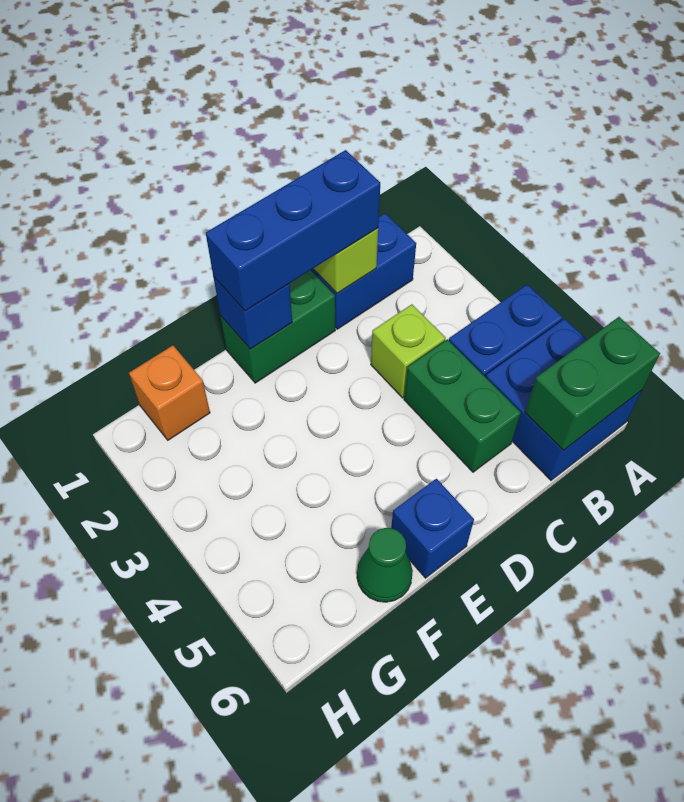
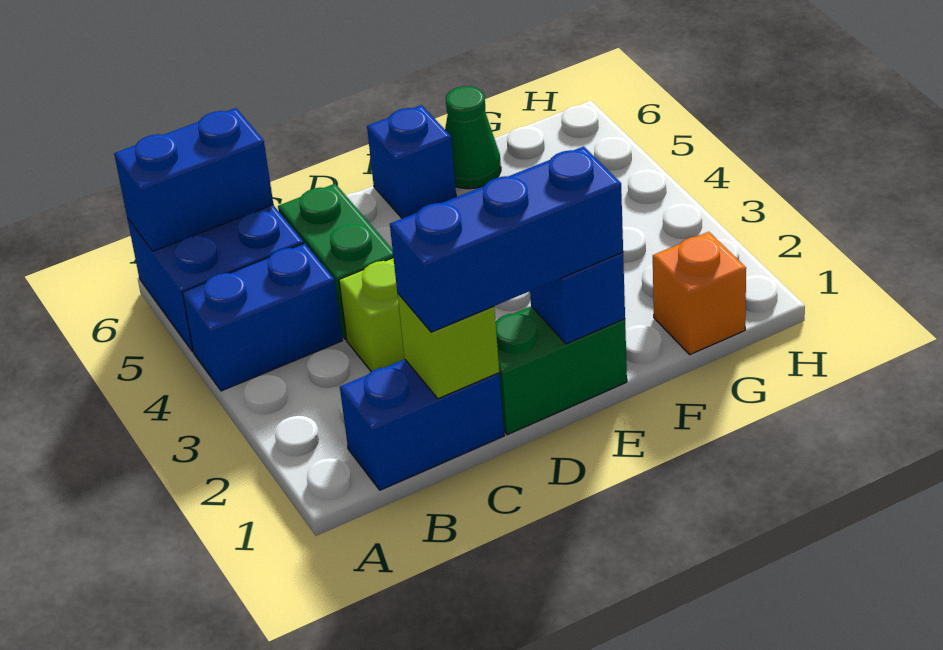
green brick A6:B6 level 2 -> blue brick A6:B6 level 2

